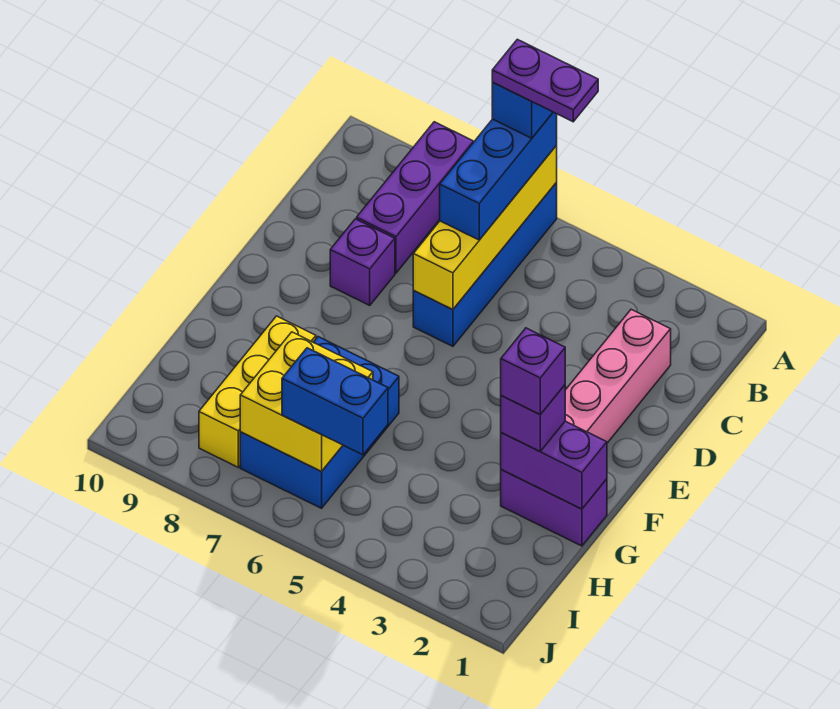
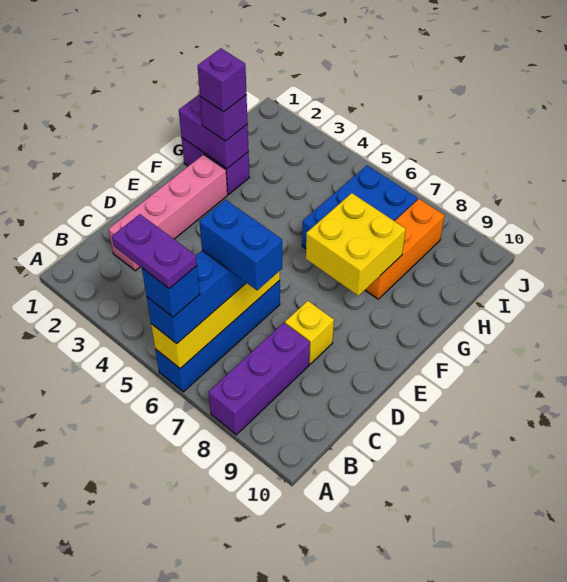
purple brick D8 level 1 -> yellow brick D8 level 1
yellow brick G8:I8 level 1 -> orange brick G8:I8 level 1
yellow brick H6:I7 level 2 -> yellow brick F7:G8 level 2
blue brick I5:I6 level 3 -> blue brick C6:C7 level 4

